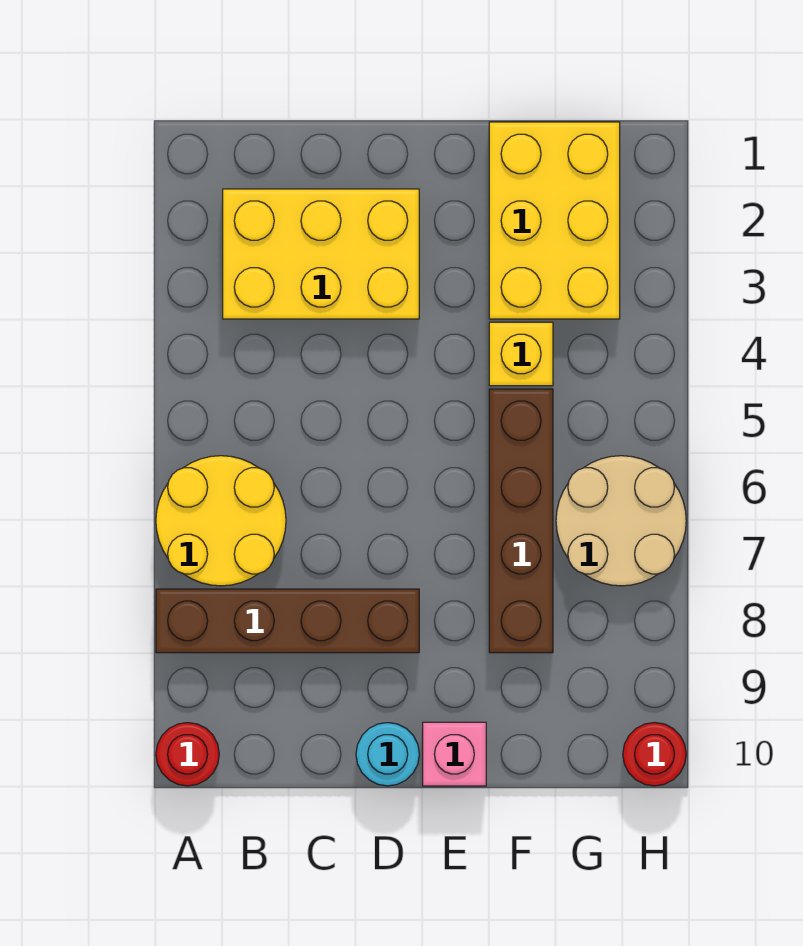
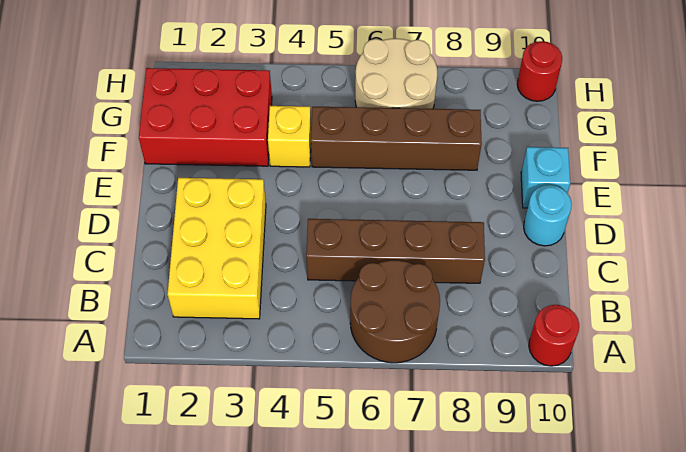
yellow round brick A6:B7 level 1 -> brown round brick A6:B7 level 1
brown brick A8:D8 level 1 -> brown brick C5:C8 level 1
pink brick E10 level 1 -> cyan brick E10 level 1
yellow brick F1:G3 level 1 -> red brick F1:G3 level 1

